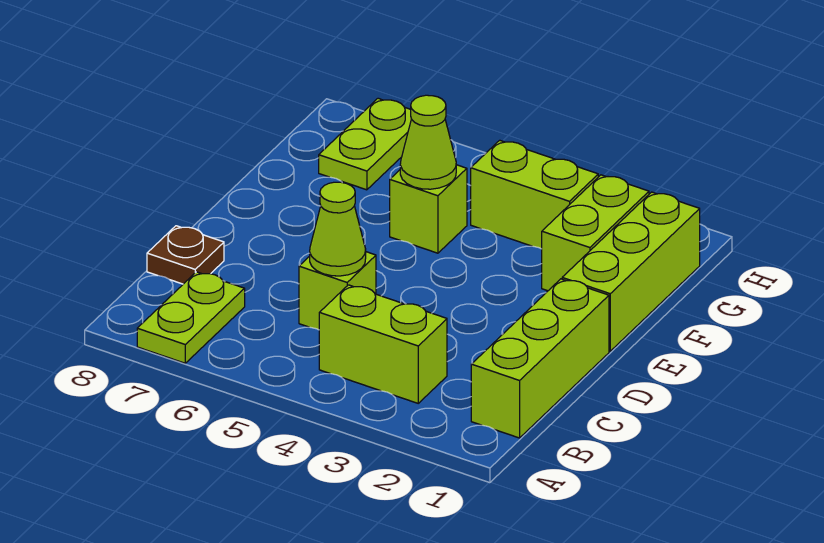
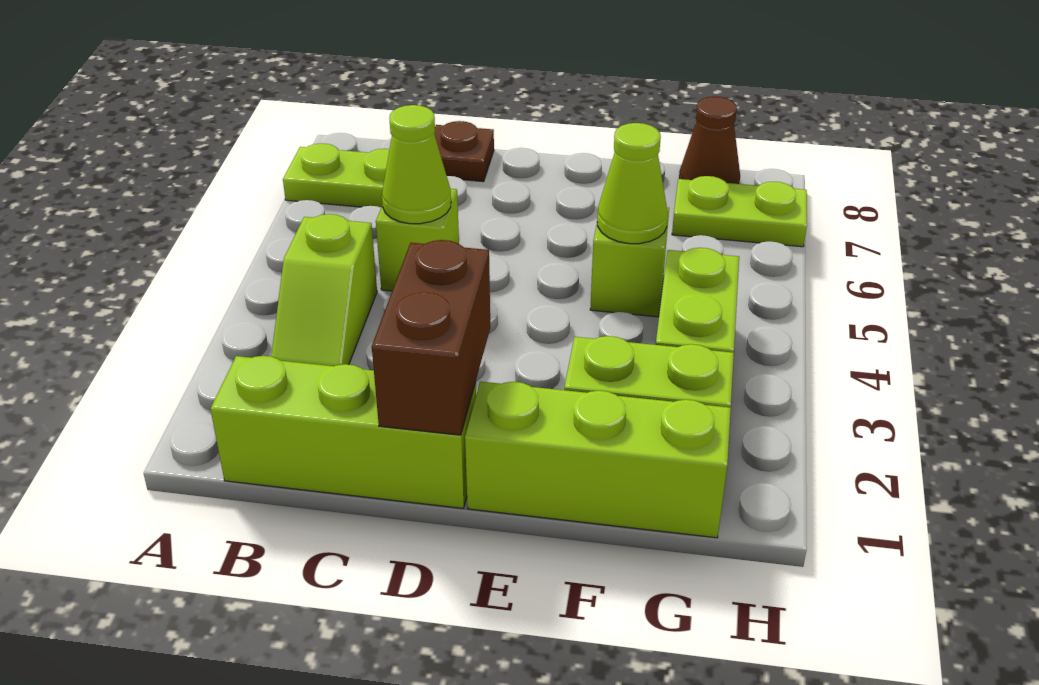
lime brick B3:B4 level 1 -> lime slope B3:B4 level 1 top 4
none -> brown brick D1:D2 level 2
none -> brown cone G8 level 1

